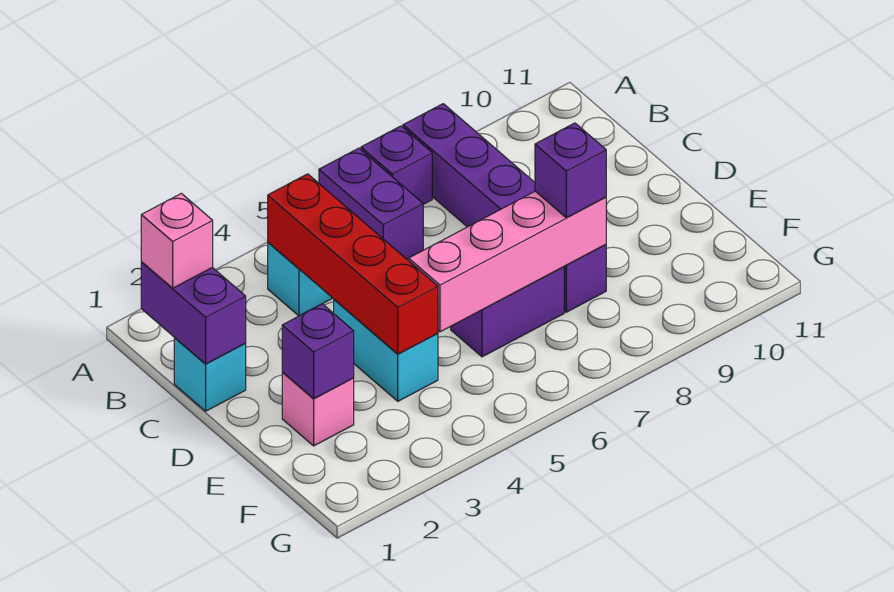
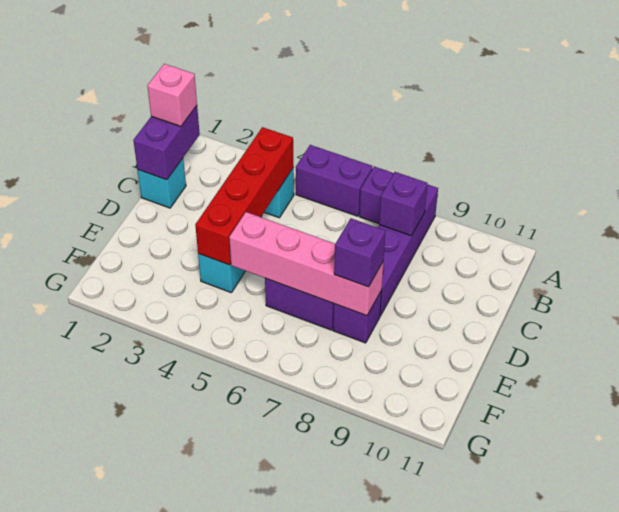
purple brick A6:B6 level 1 -> purple brick A5:A6 level 1
pink brick E2 level 1 -> none
purple brick E2 level 2 -> purple brick B8 level 2

